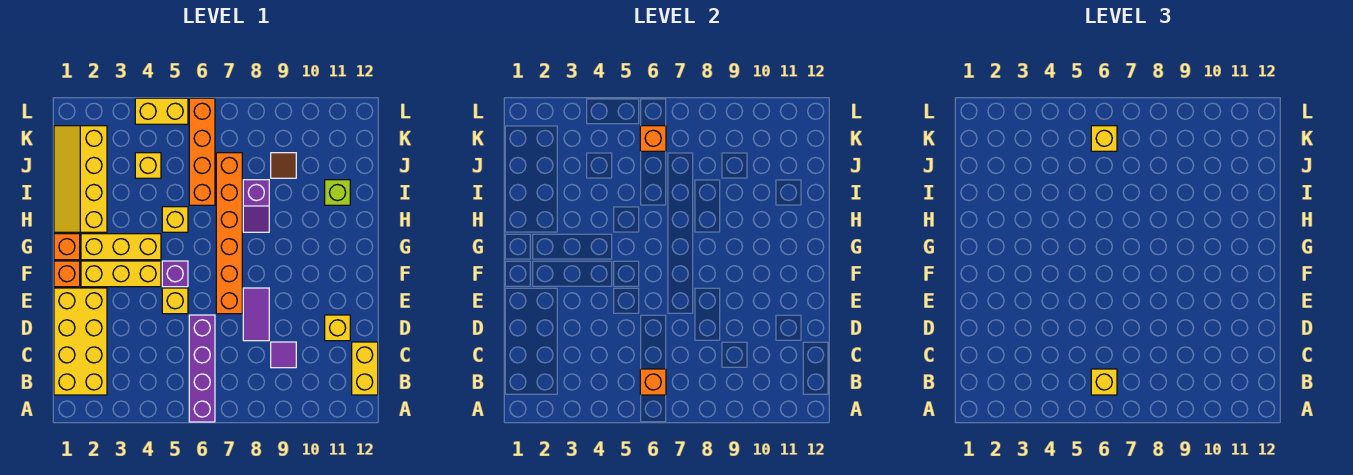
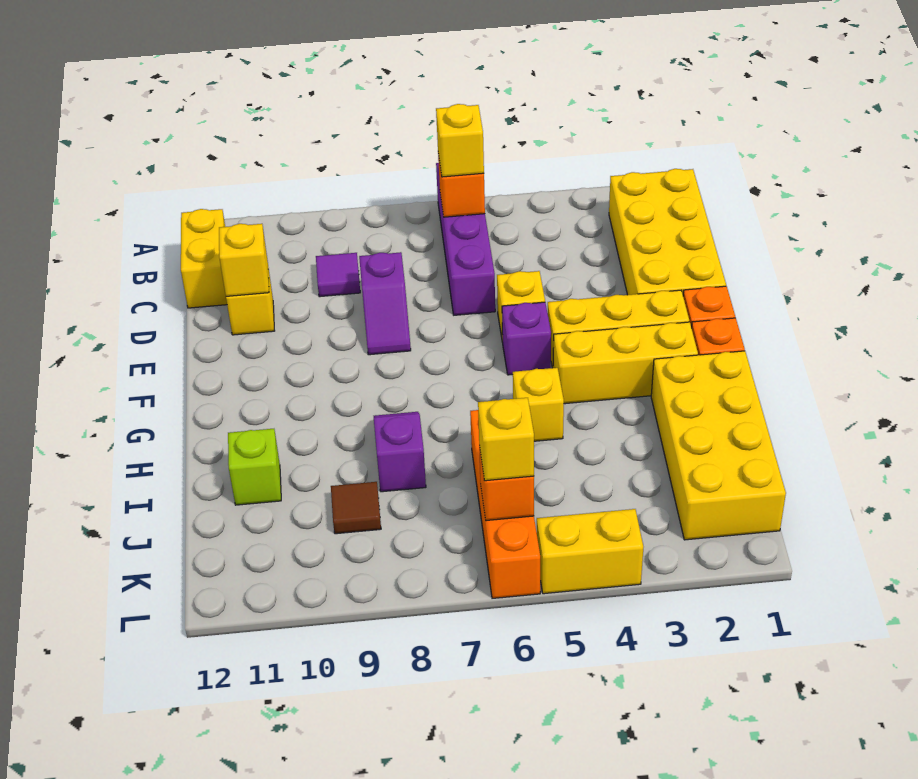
purple tile D8:E8 level 1 -> purple slope D8:E8 level 1 top D
orange brick E7:J7 level 1 -> none
yellow slope H1:K2 level 1 top 2 -> yellow brick H1:K2 level 1
yellow brick J4 level 1 -> yellow brick D11 level 2

